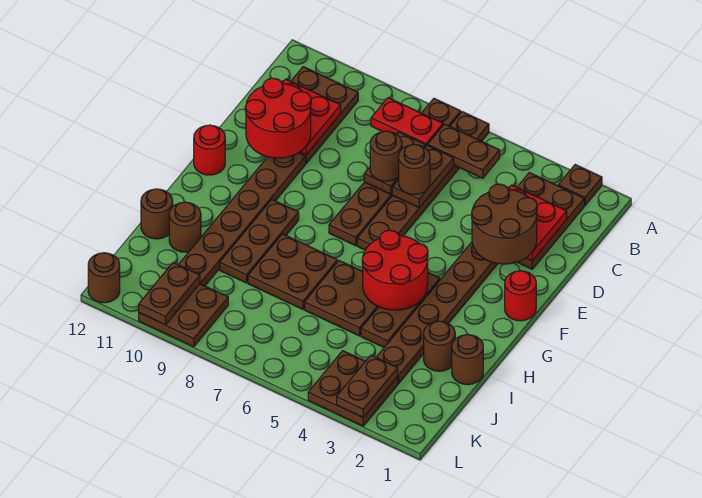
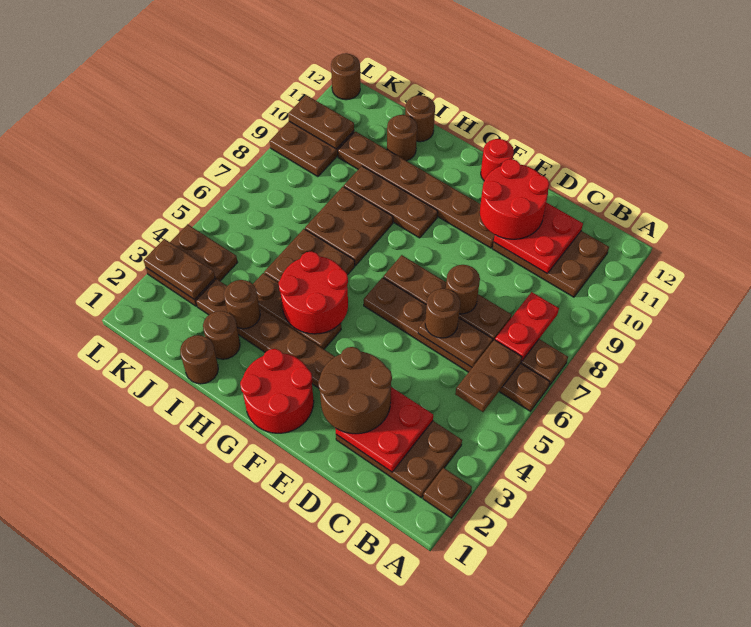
red round brick F1 level 1 -> red round brick F1:G2 level 1
none -> brown round brick I3 level 2

